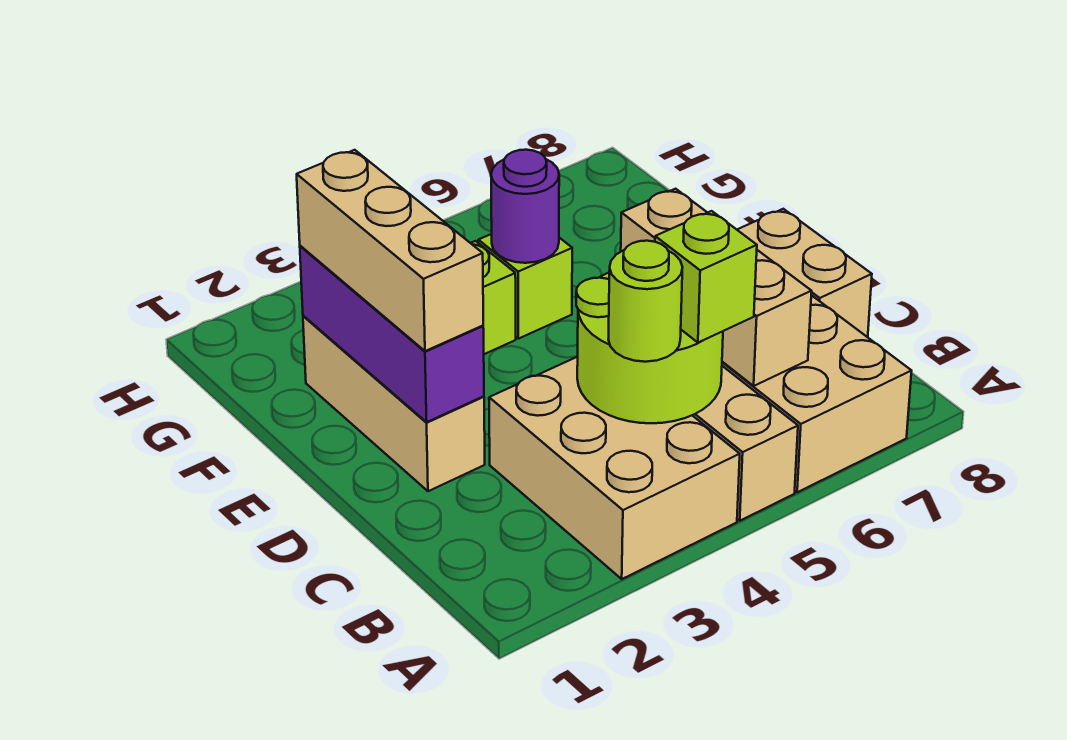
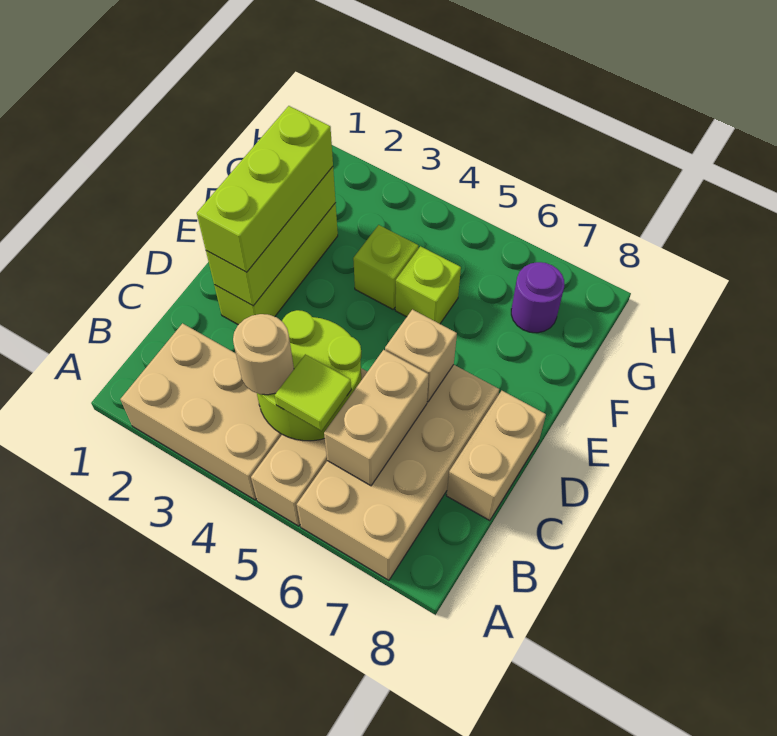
tan brick A3:C4 level 1 -> tan brick A2:B4 level 1
lime round brick B4 level 3 -> tan round brick B4 level 3
lime brick B5 level 3 -> lime tile B5 level 3
tan brick D2:F2 level 1 -> lime brick D2:F2 level 1
purple brick D2:F2 level 2 -> lime brick D2:F2 level 2
tan brick D2:F2 level 3 -> lime brick D2:F2 level 3
purple round brick F5 level 2 -> purple round brick G7 level 1

